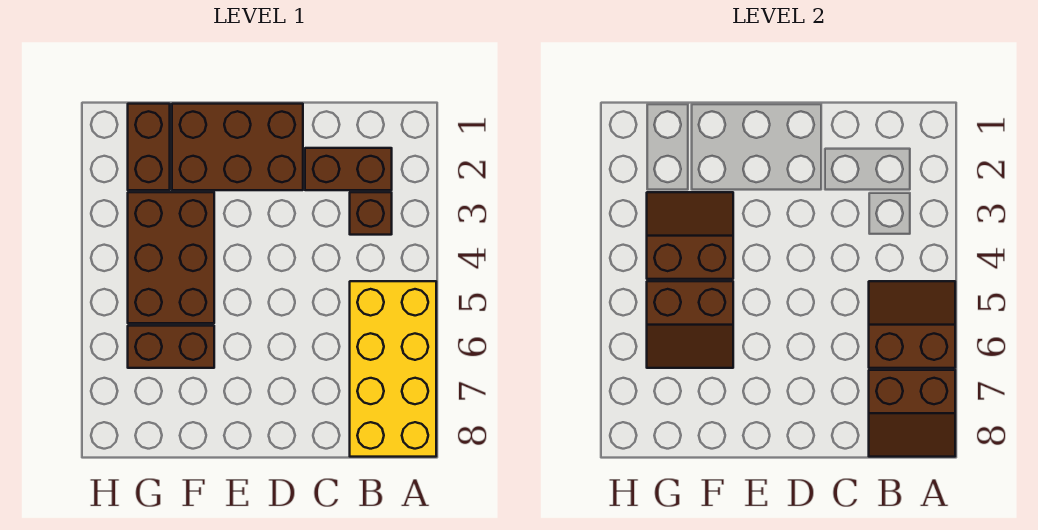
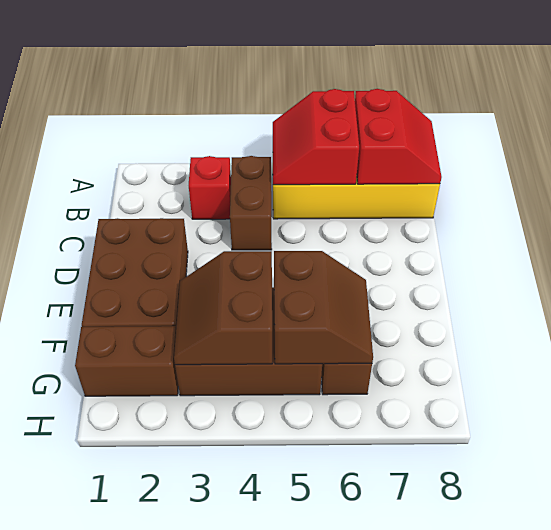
brown slope A5:B6 level 2 top 6 -> red slope A5:B6 level 2 top 6
brown slope A7:B8 level 2 top 7 -> red slope A7:B8 level 2 top 7
brown brick B2:C2 level 1 -> brown brick B4:C4 level 1
brown brick B3 level 1 -> red brick B3 level 1

